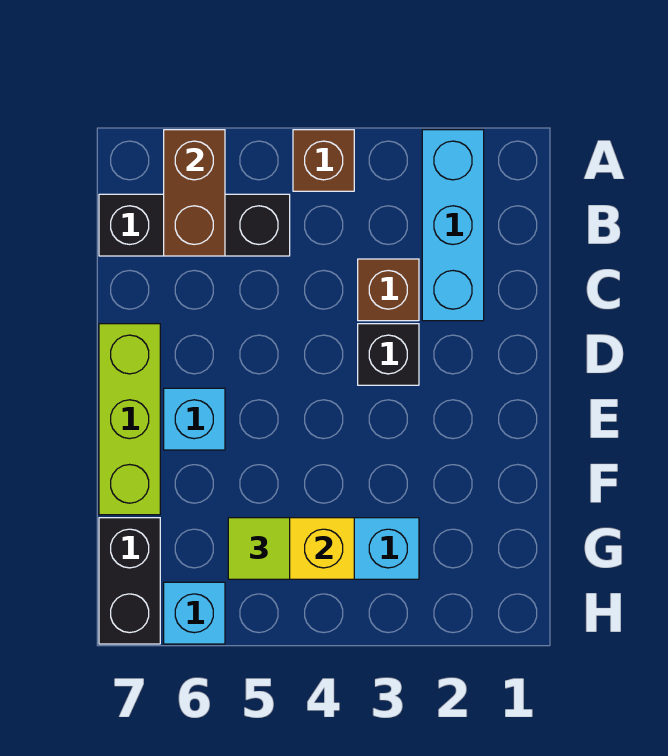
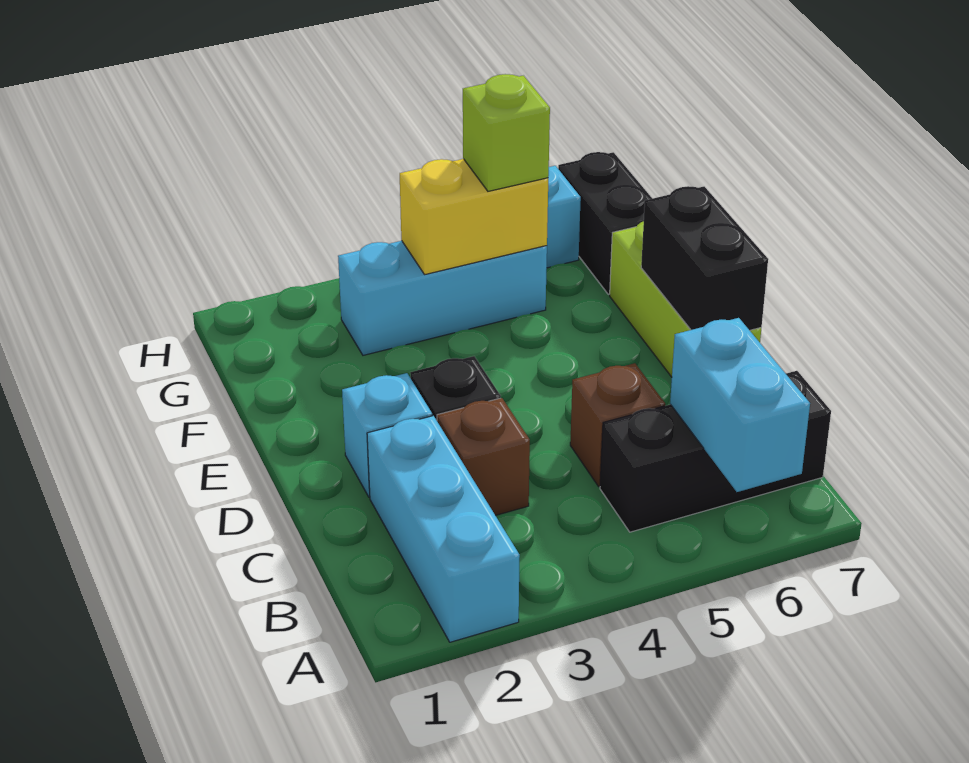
brown brick A4 level 1 -> brown brick C5 level 1
brown brick A6:B6 level 2 -> cyan brick A6:B6 level 2
none -> black brick D7:E7 level 2
cyan brick E6 level 1 -> cyan brick D2 level 1
lime tile G5 level 3 -> lime brick G5 level 3

